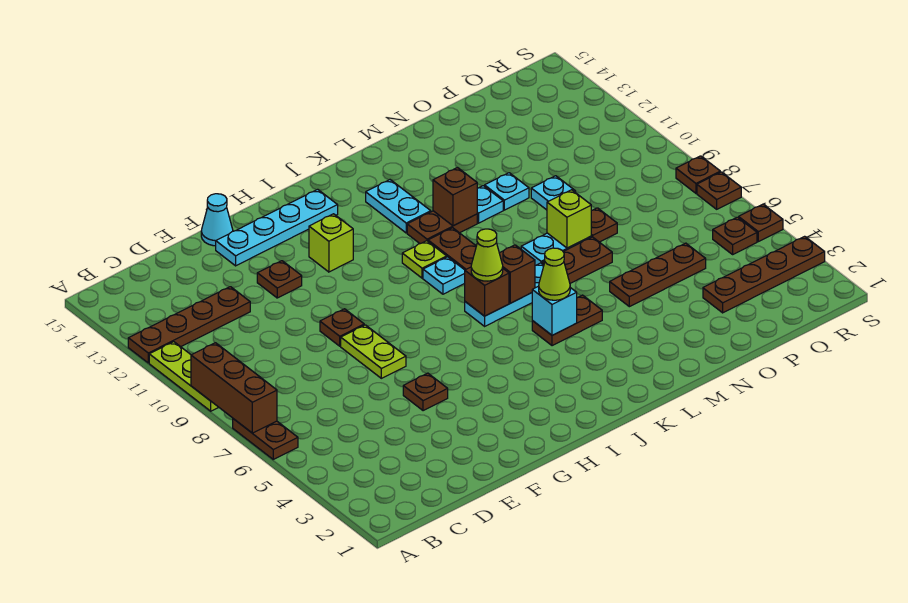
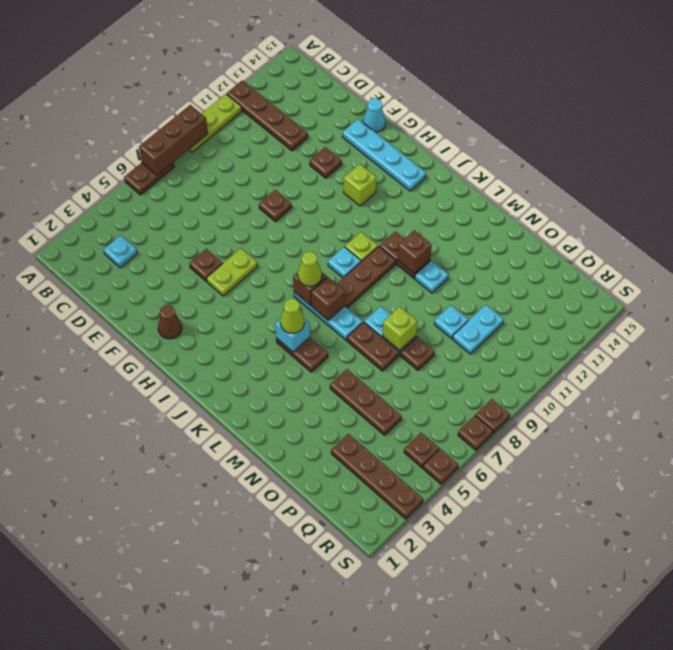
lime plate F7:F8 level 1 -> lime plate G5:G6 level 1
none -> brown cone G2 level 1
cyan plate K12:K13 level 1 -> cyan plate P10:P11 level 1
cyan plate N11 level 1 -> cyan plate C3 level 1

